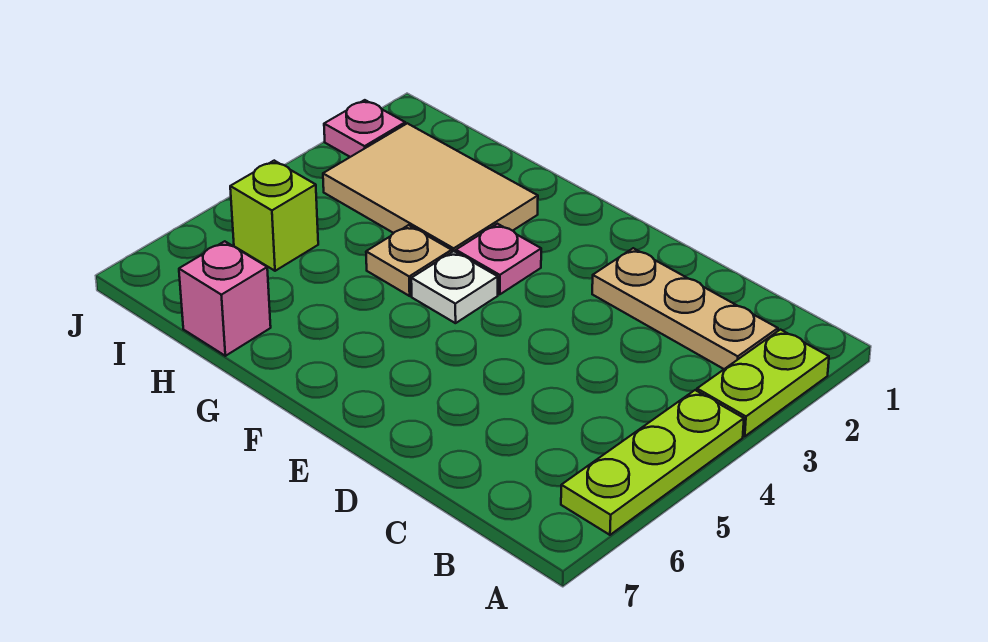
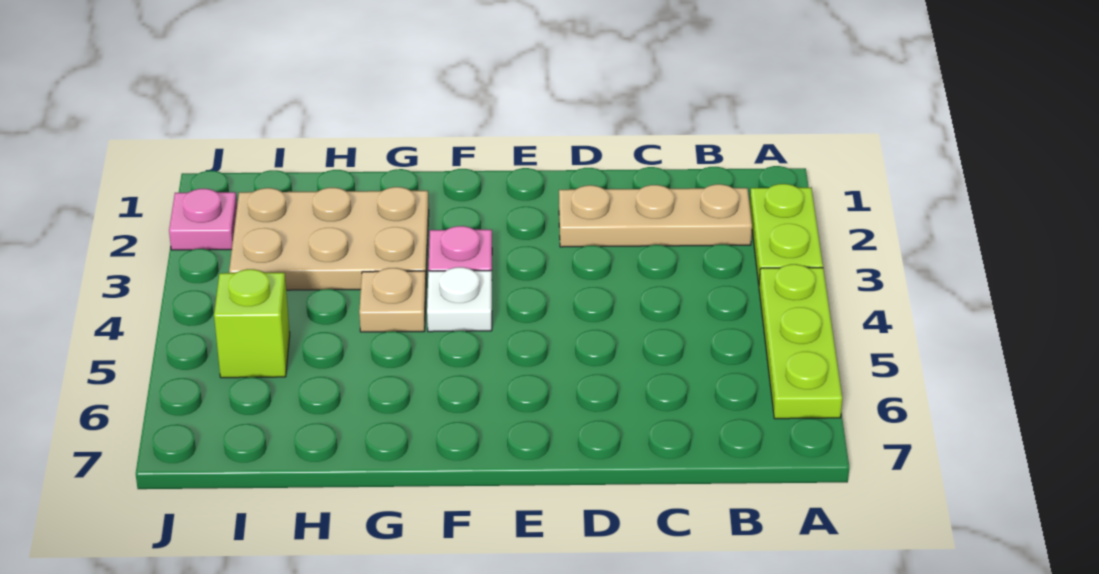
tan tile G2:I3 level 1 -> tan plate G2:I3 level 1
pink brick H7 level 1 -> none

